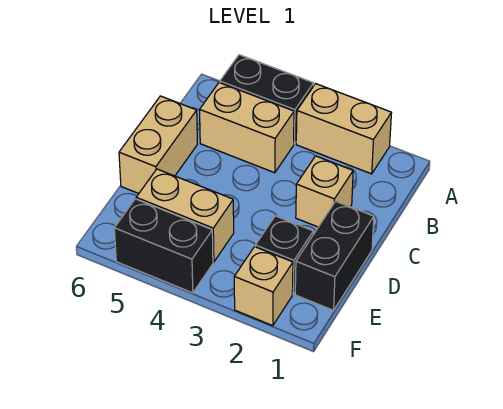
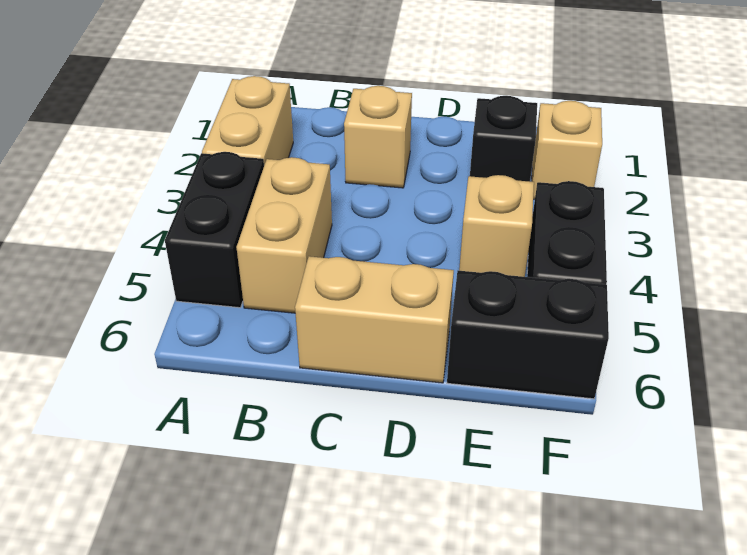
black brick D1:E1 level 1 -> black brick E6:F6 level 1
tan brick E4:E5 level 1 -> tan brick E4 level 1

